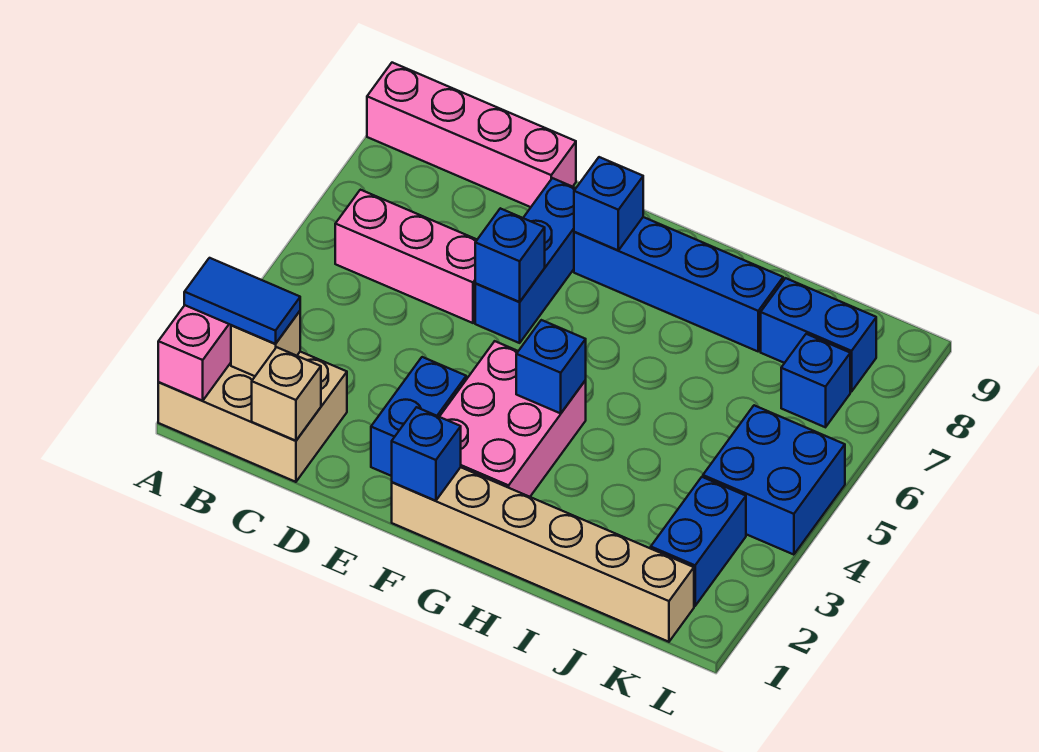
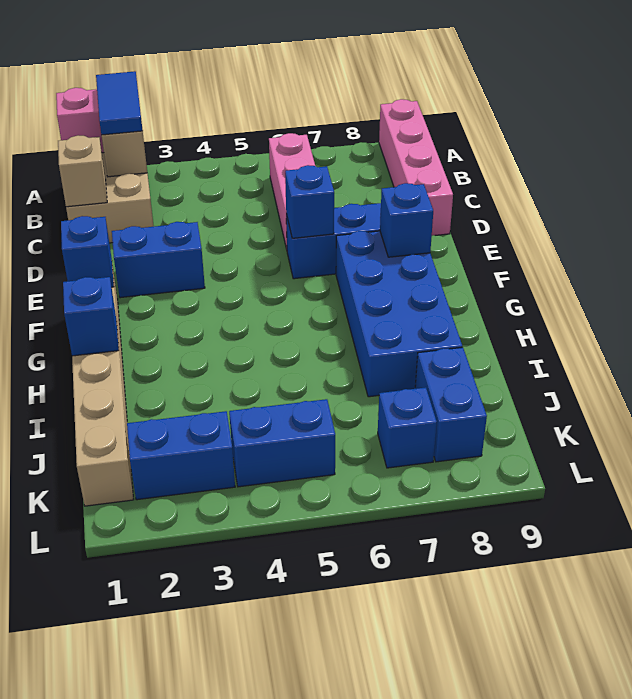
pink brick F2:G4 level 1 -> none
blue brick F8:I8 level 1 -> blue brick F7:I8 level 1
blue brick G4 level 2 -> blue brick H1 level 2
blue brick K4:L5 level 1 -> blue brick K4:K5 level 1

